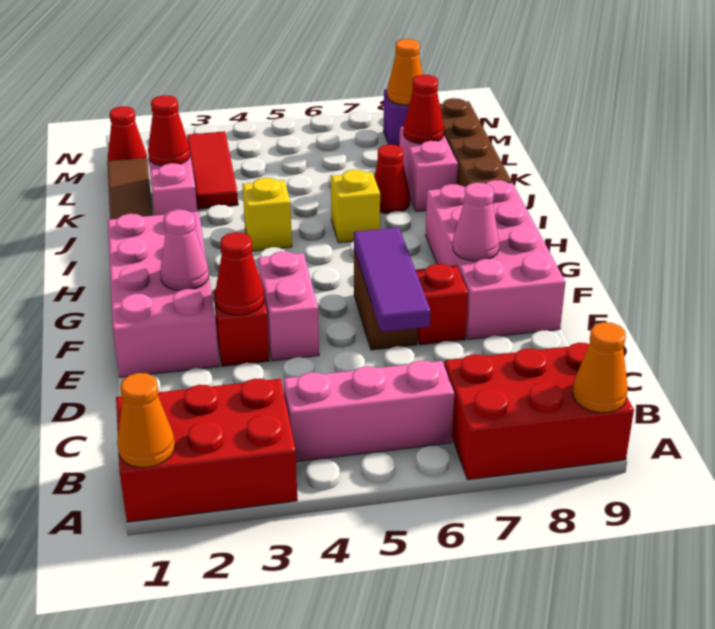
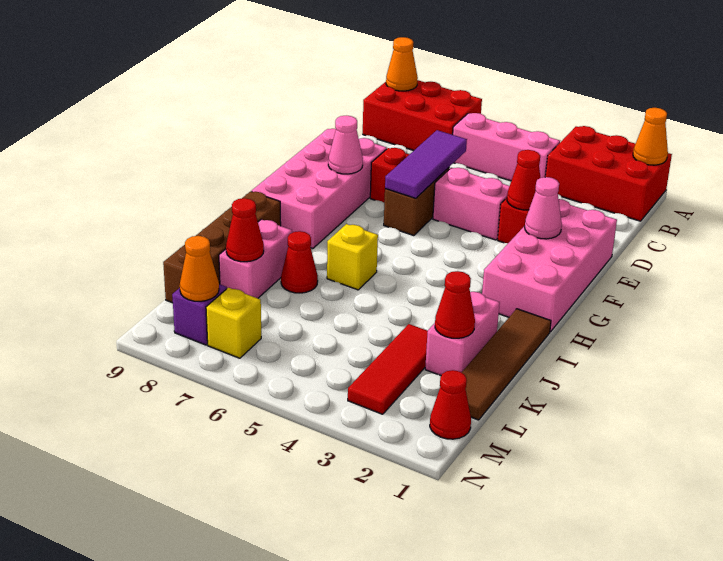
pink brick E4:F4 level 1 -> pink brick E4:E5 level 1
yellow brick I4 level 1 -> yellow brick M7 level 1

